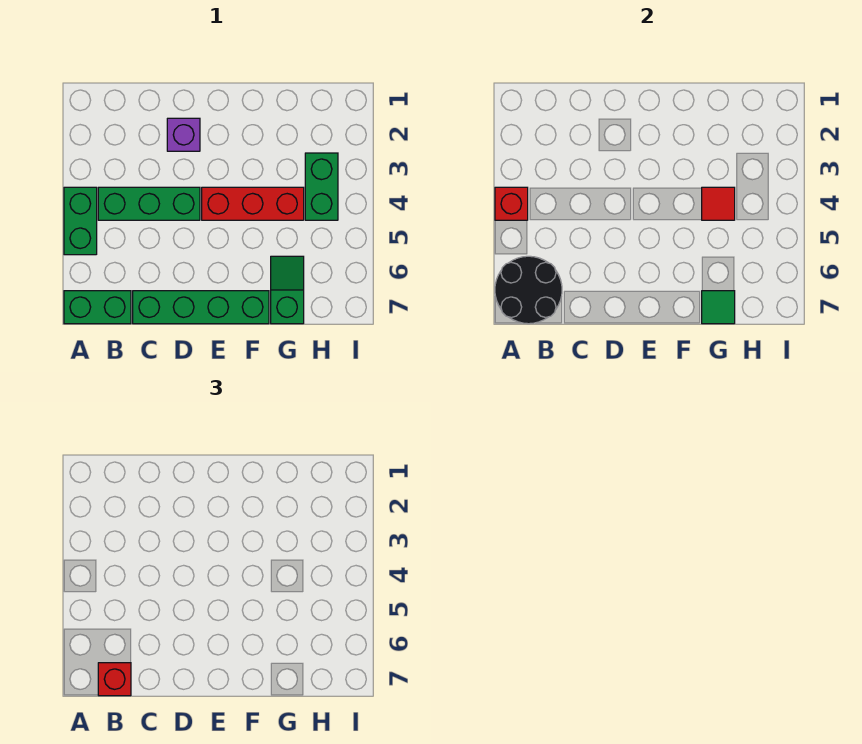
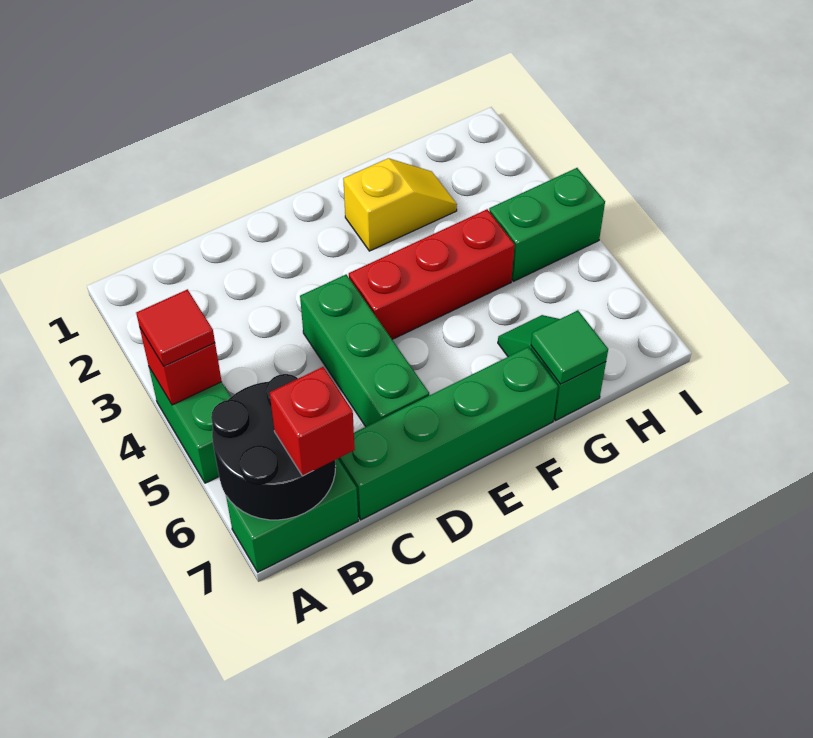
green brick B4:D4 level 1 -> green brick D4:D6 level 1
purple brick D2 level 1 -> none
none -> yellow slope F2:G2 level 1 top F
red tile G4 level 2 -> red tile A4 level 3
green brick H3:H4 level 1 -> green brick H4:I4 level 1

